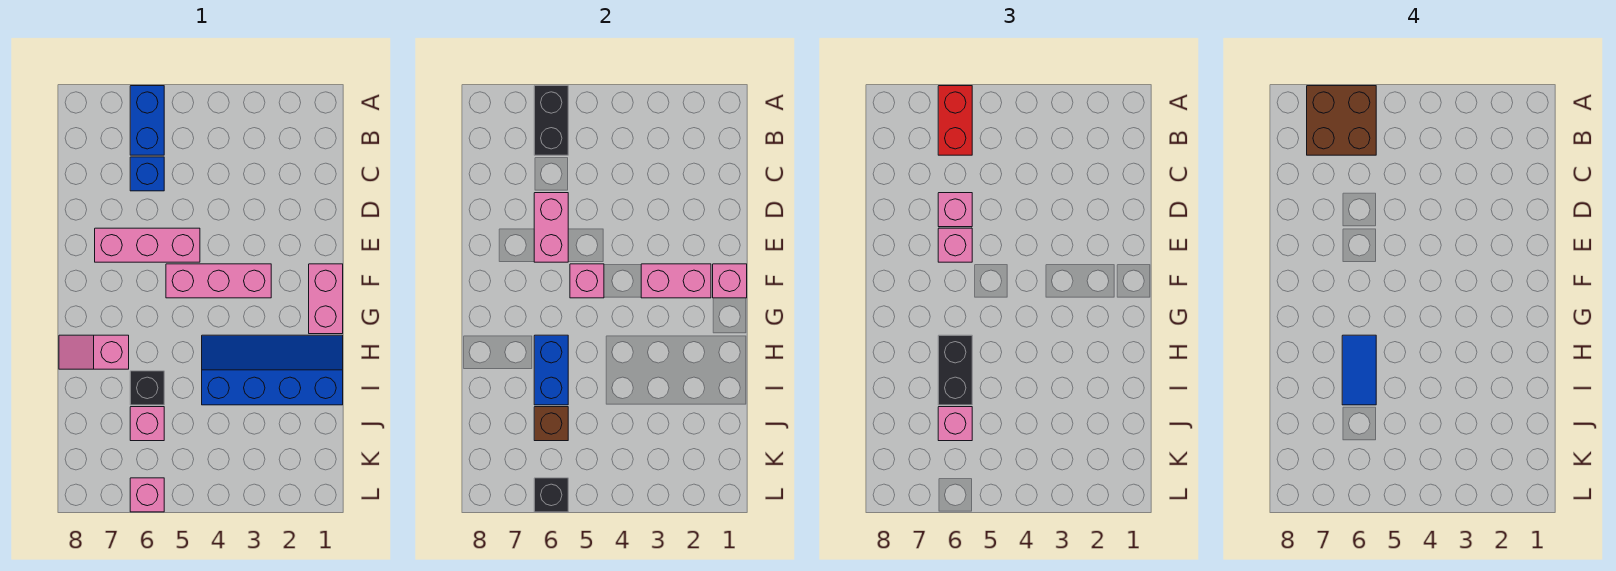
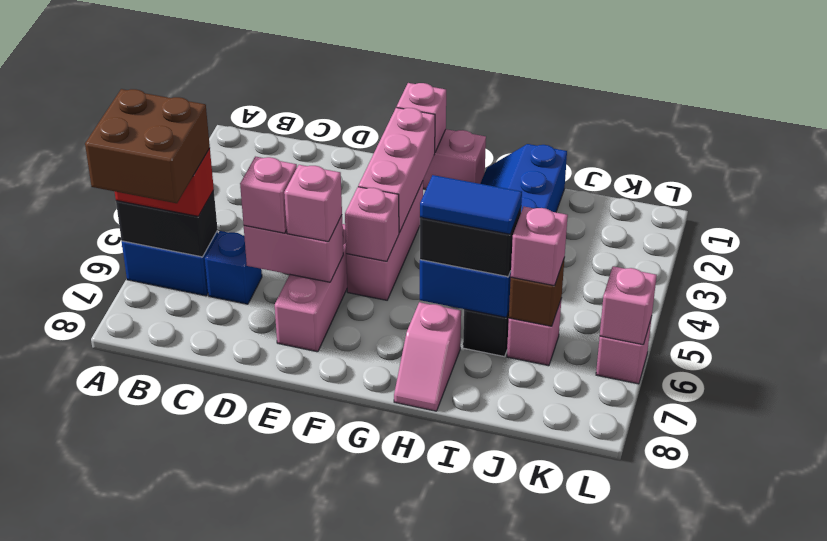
pink brick F2:F3 level 2 -> pink brick F2:F4 level 2
black brick L6 level 2 -> pink brick L6 level 2

